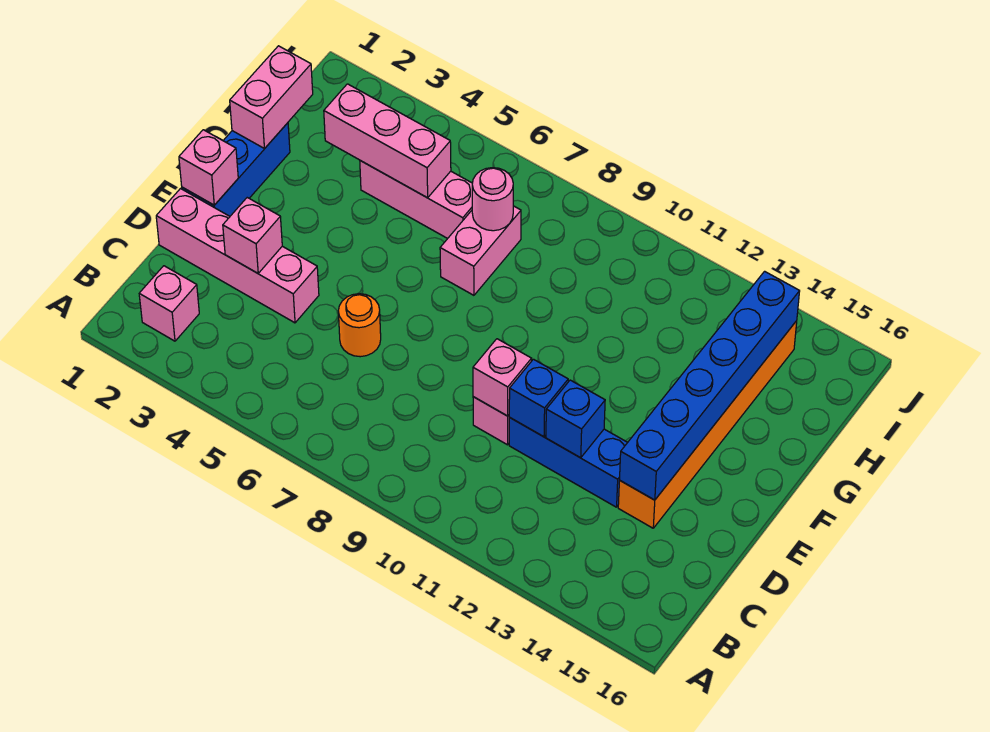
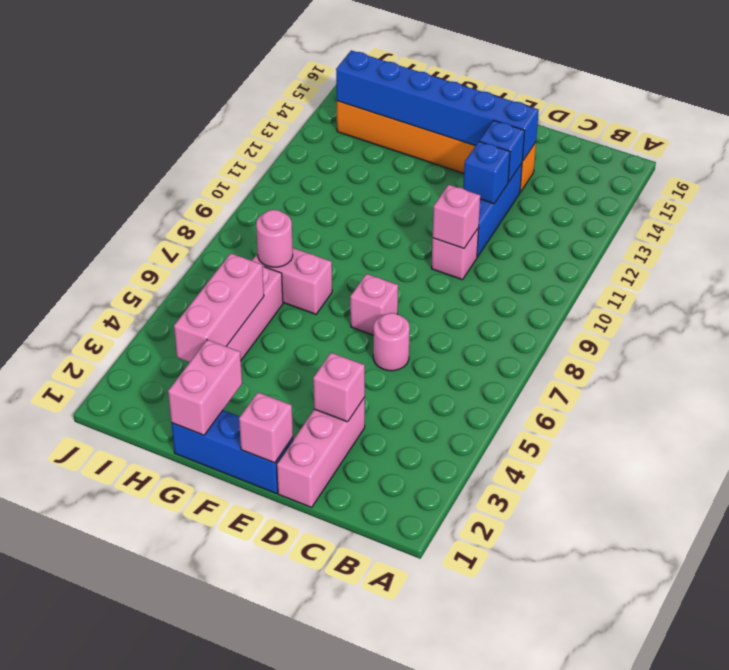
pink brick B2 level 1 -> pink brick E7 level 1
pink brick D1:D4 level 1 -> pink brick D1:D3 level 1
orange round brick D6 level 1 -> pink round brick D6 level 1
blue brick D11 level 2 -> blue brick D13 level 2
pink brick G1:H1 level 2 -> pink brick G1:G2 level 2

